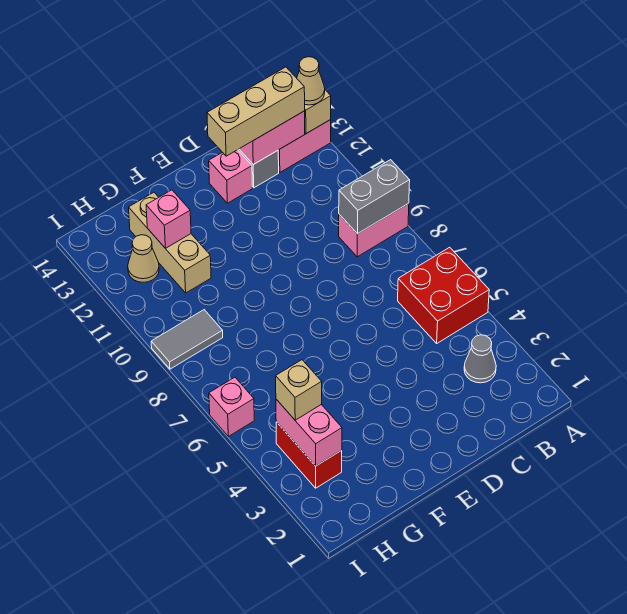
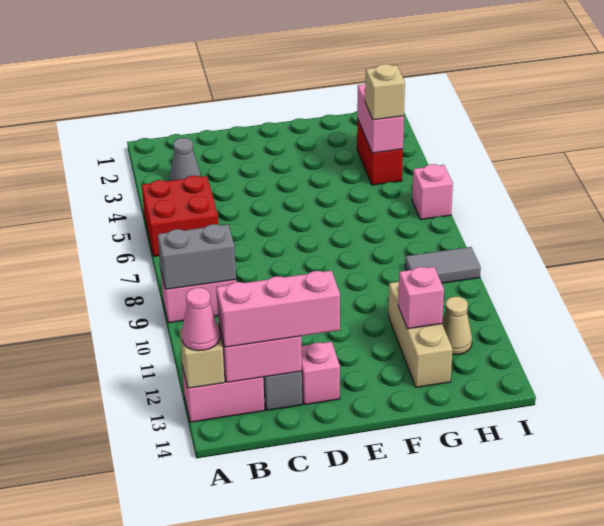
tan cone A13 level 3 -> pink cone A13 level 3
tan brick B13:D13 level 3 -> pink brick B13:D13 level 3

